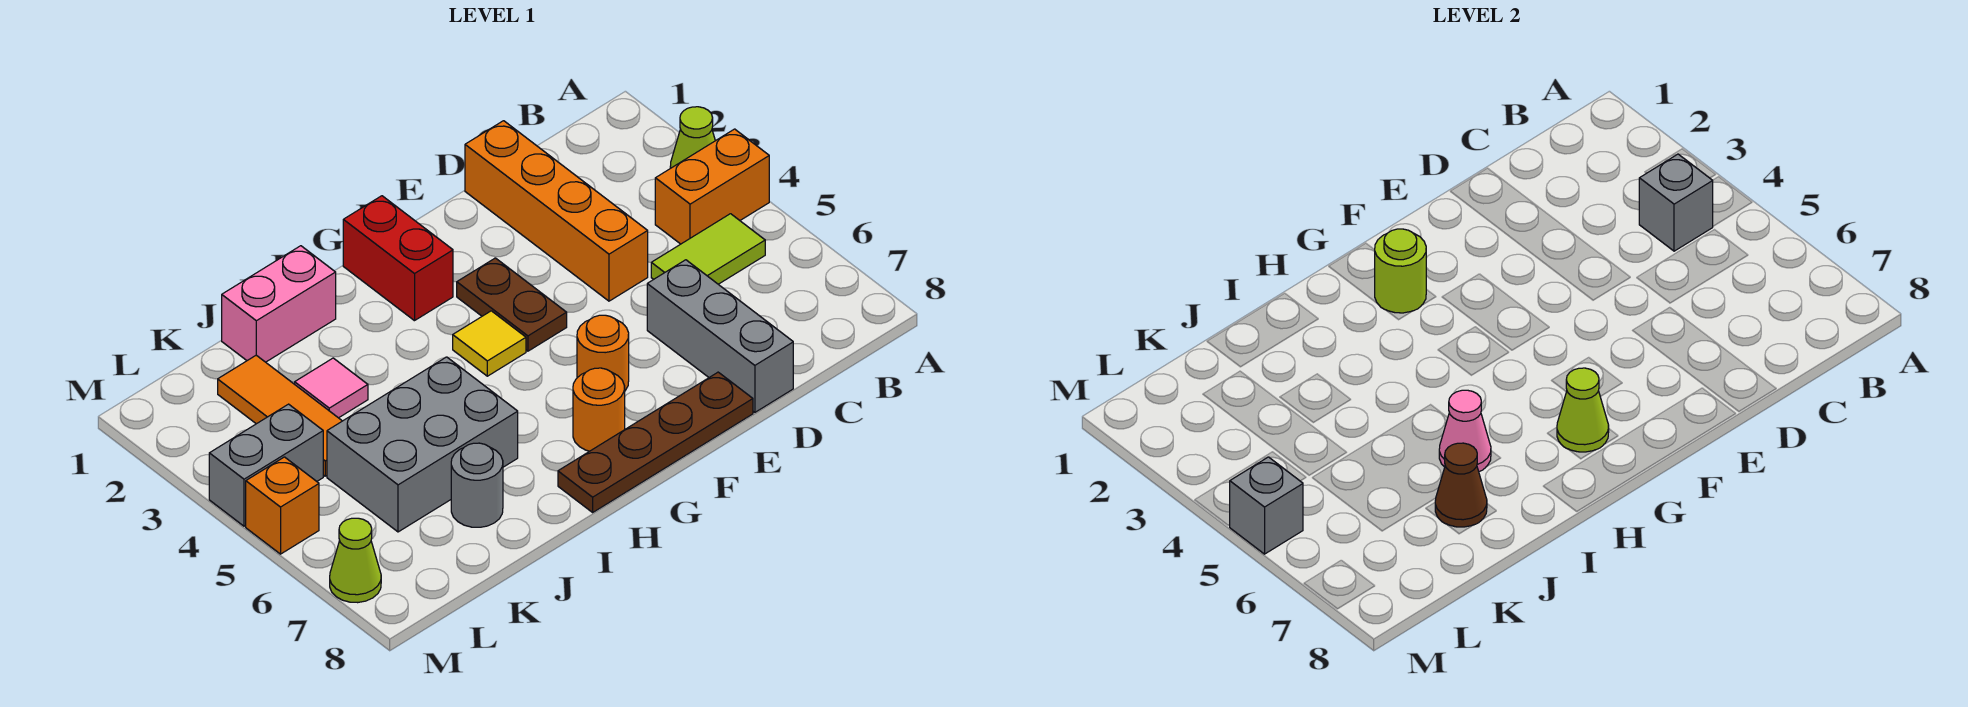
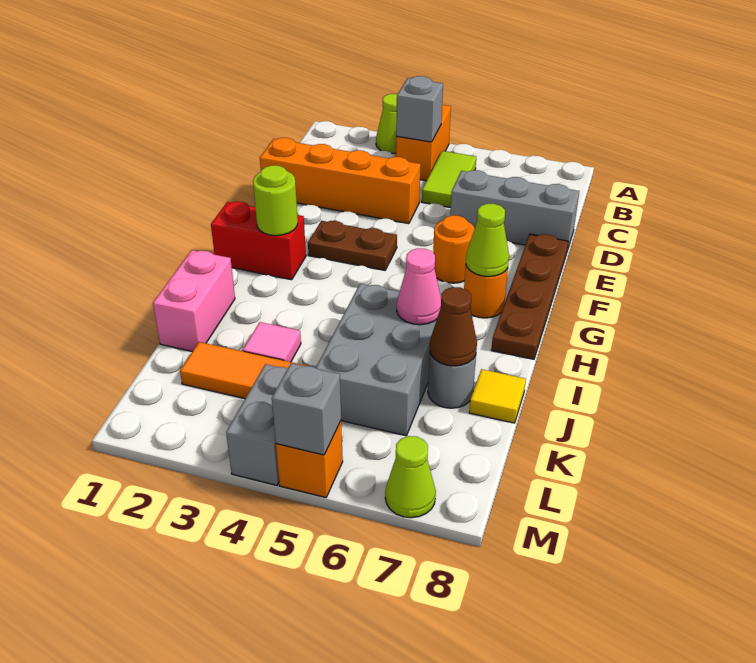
yellow tile G4 level 1 -> yellow tile J8 level 1

